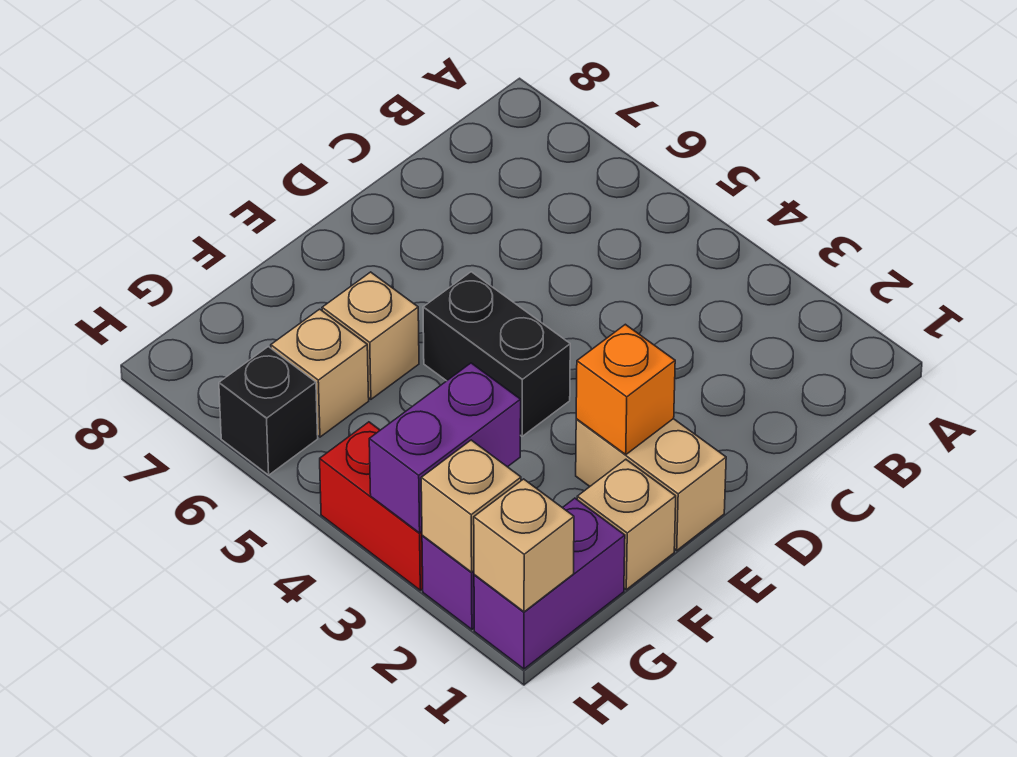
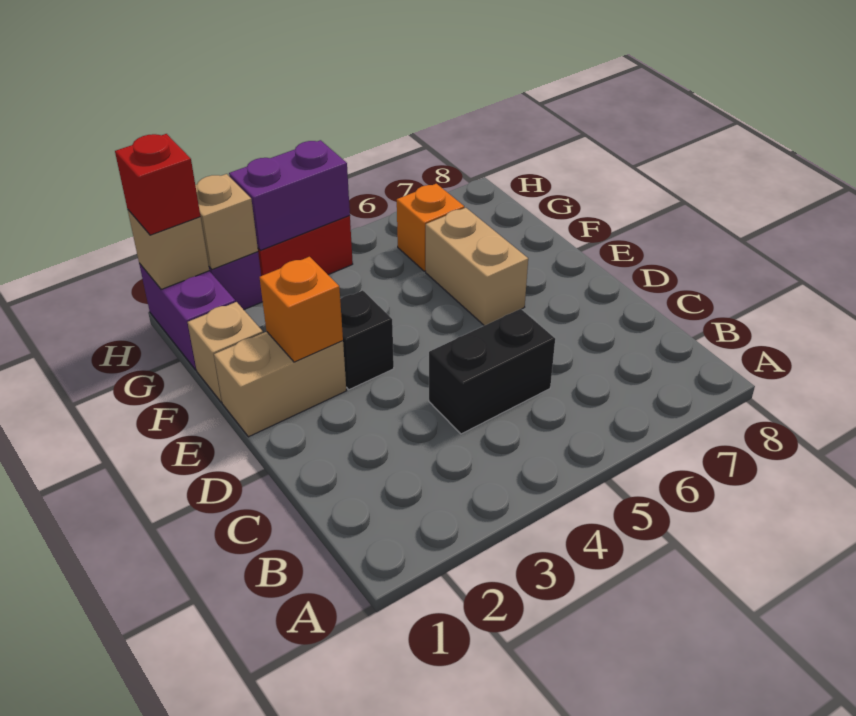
black brick E4:E5 level 1 -> black brick C4:C5 level 1
tan brick F6 level 1 -> tan brick E6:F6 level 1
purple brick G3:H3 level 2 -> purple brick H3:H4 level 2
tan brick G6 level 1 -> orange brick G6 level 1
none -> red brick H1 level 3
black brick H6 level 1 -> black brick E3 level 1

